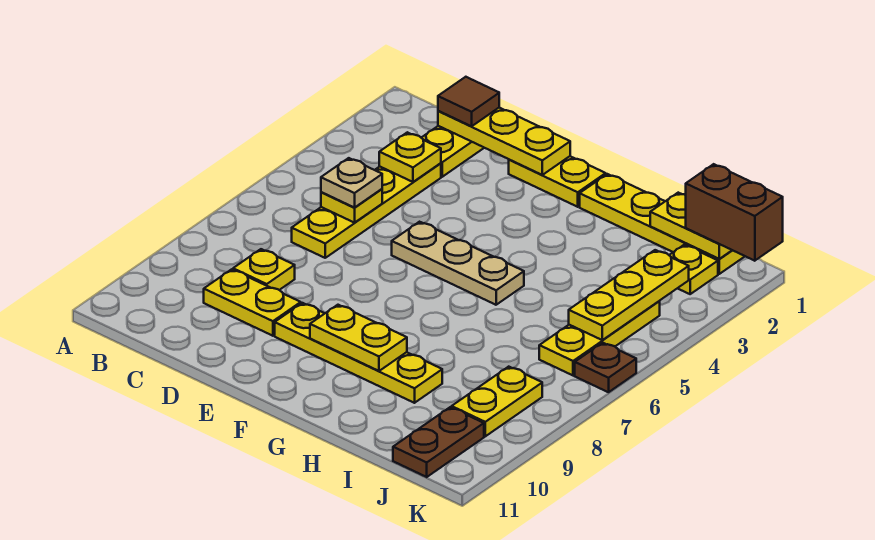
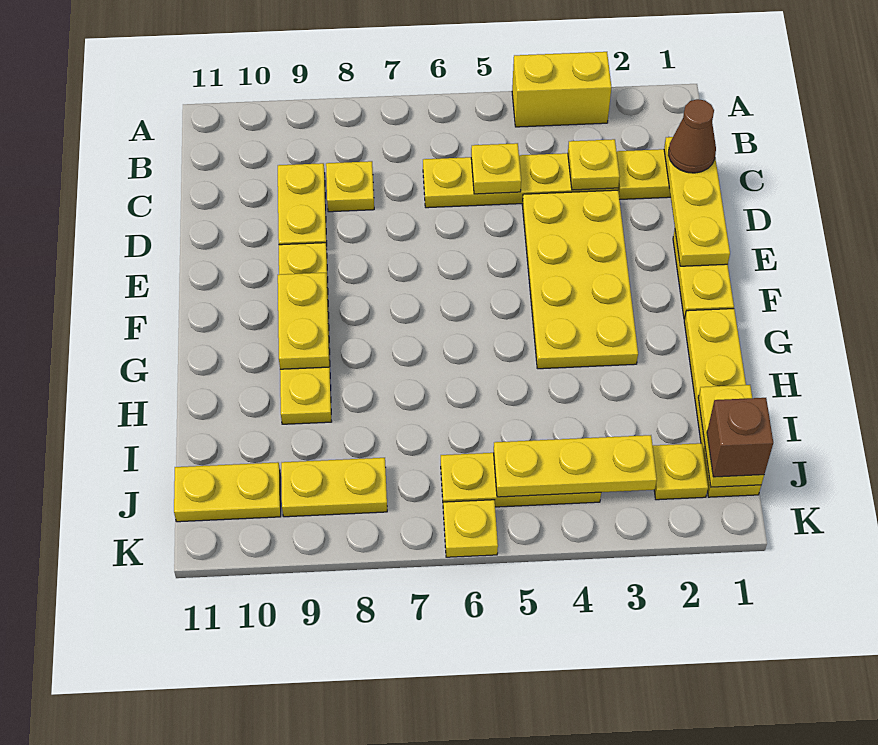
none -> yellow brick A3:A4 level 1
brown tile C1 level 3 -> brown cone C1 level 3
tan plate C5 level 3 -> none
none -> yellow plate D3:G4 level 1
tan plate E5:G5 level 1 -> none
brown brick J1:K1 level 3 -> brown brick J1 level 3
brown plate J10:J11 level 1 -> yellow plate J10:J11 level 1
brown plate K6 level 1 -> yellow plate K6 level 1

